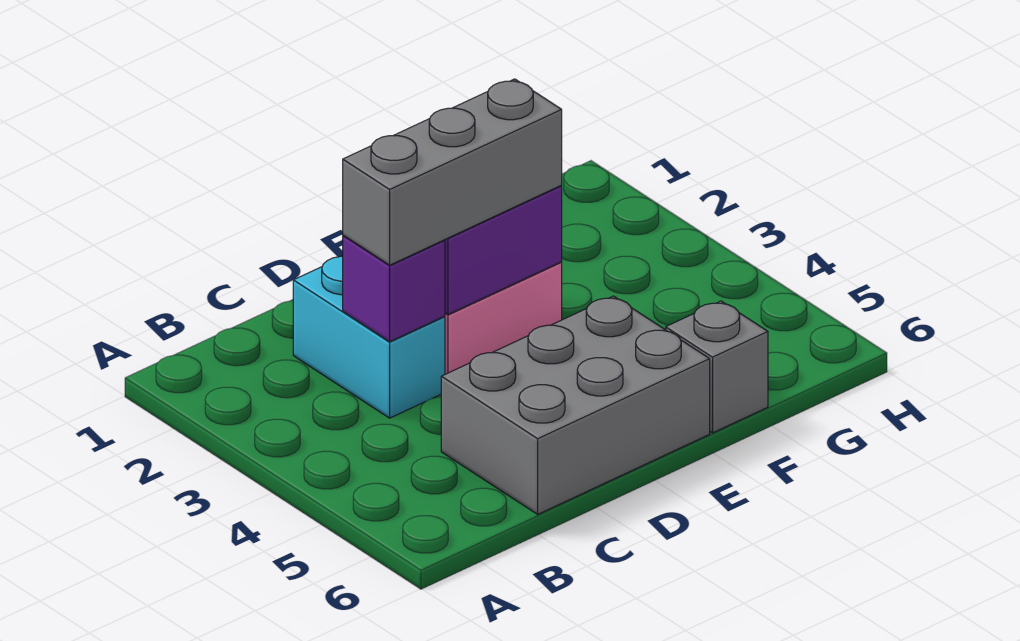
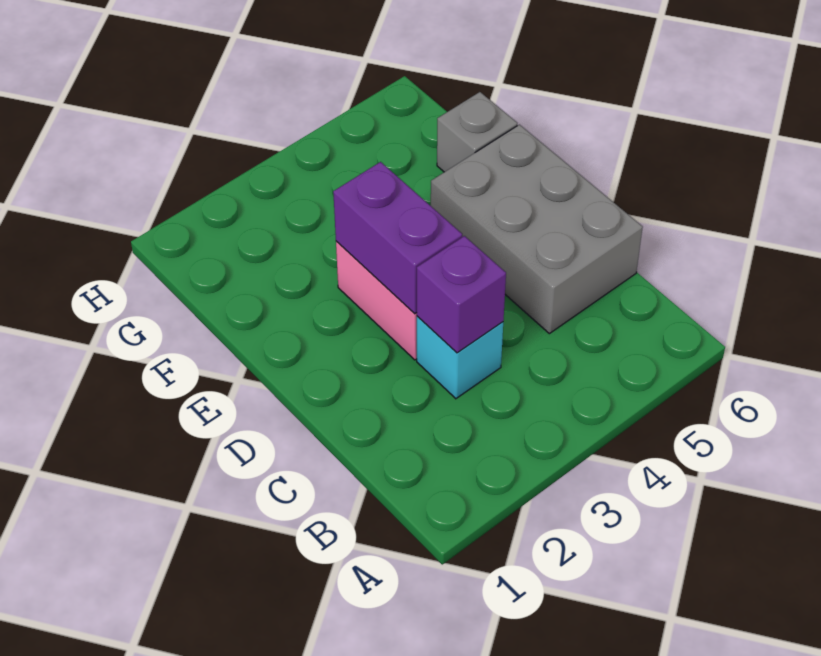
cyan brick C2:C3 level 1 -> cyan brick C3 level 1
grey brick C3:E3 level 3 -> none

